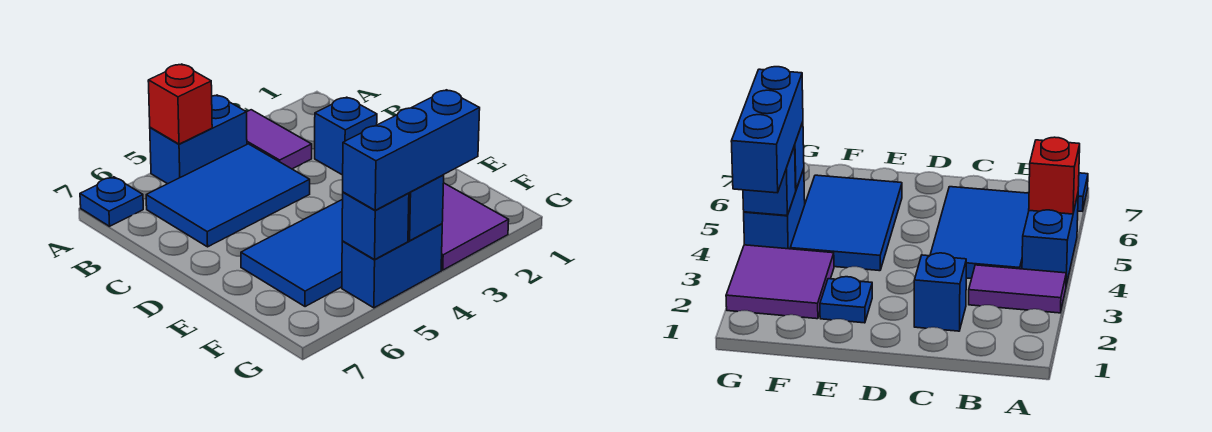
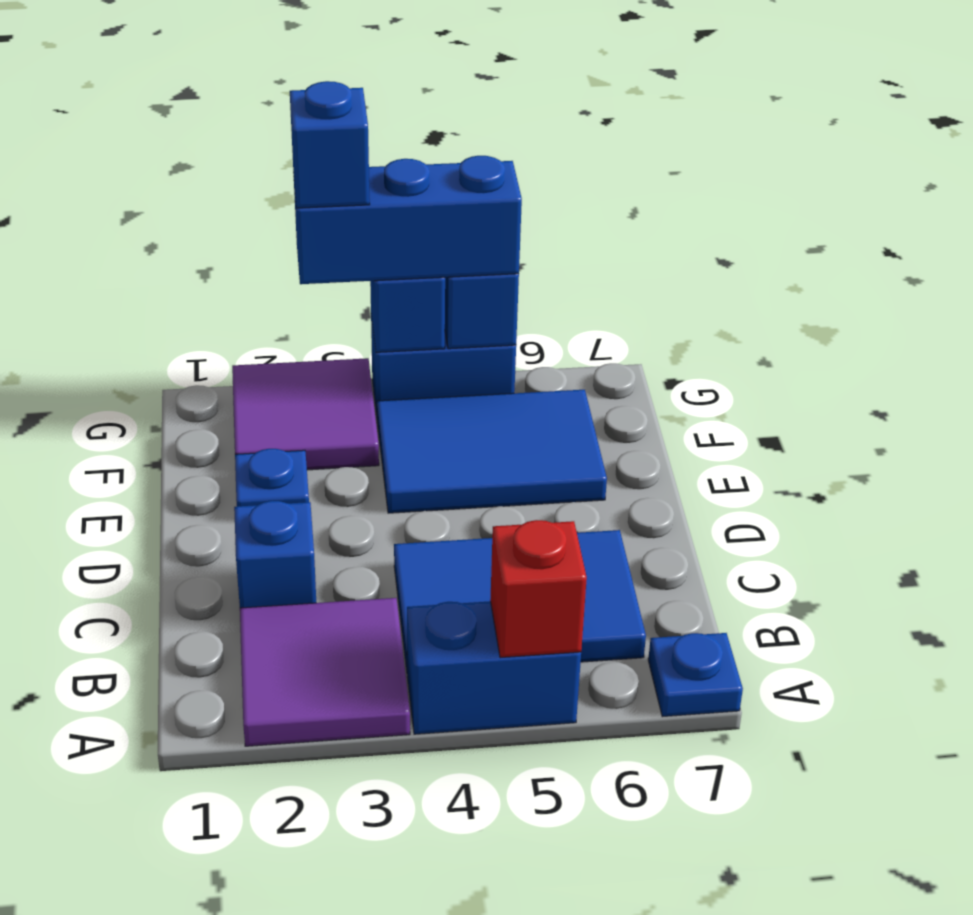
purple tile A3:B3 level 1 -> purple tile A2:B3 level 1
none -> blue brick G3 level 4

